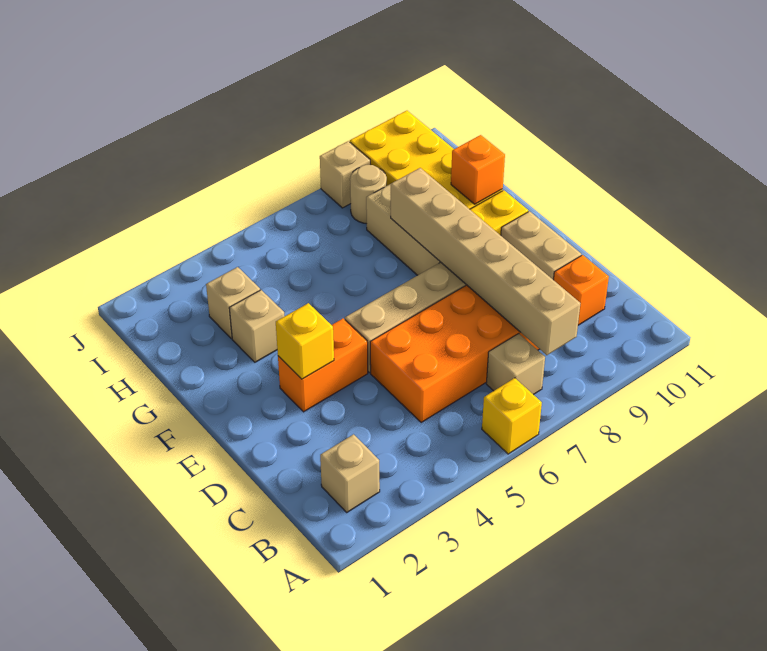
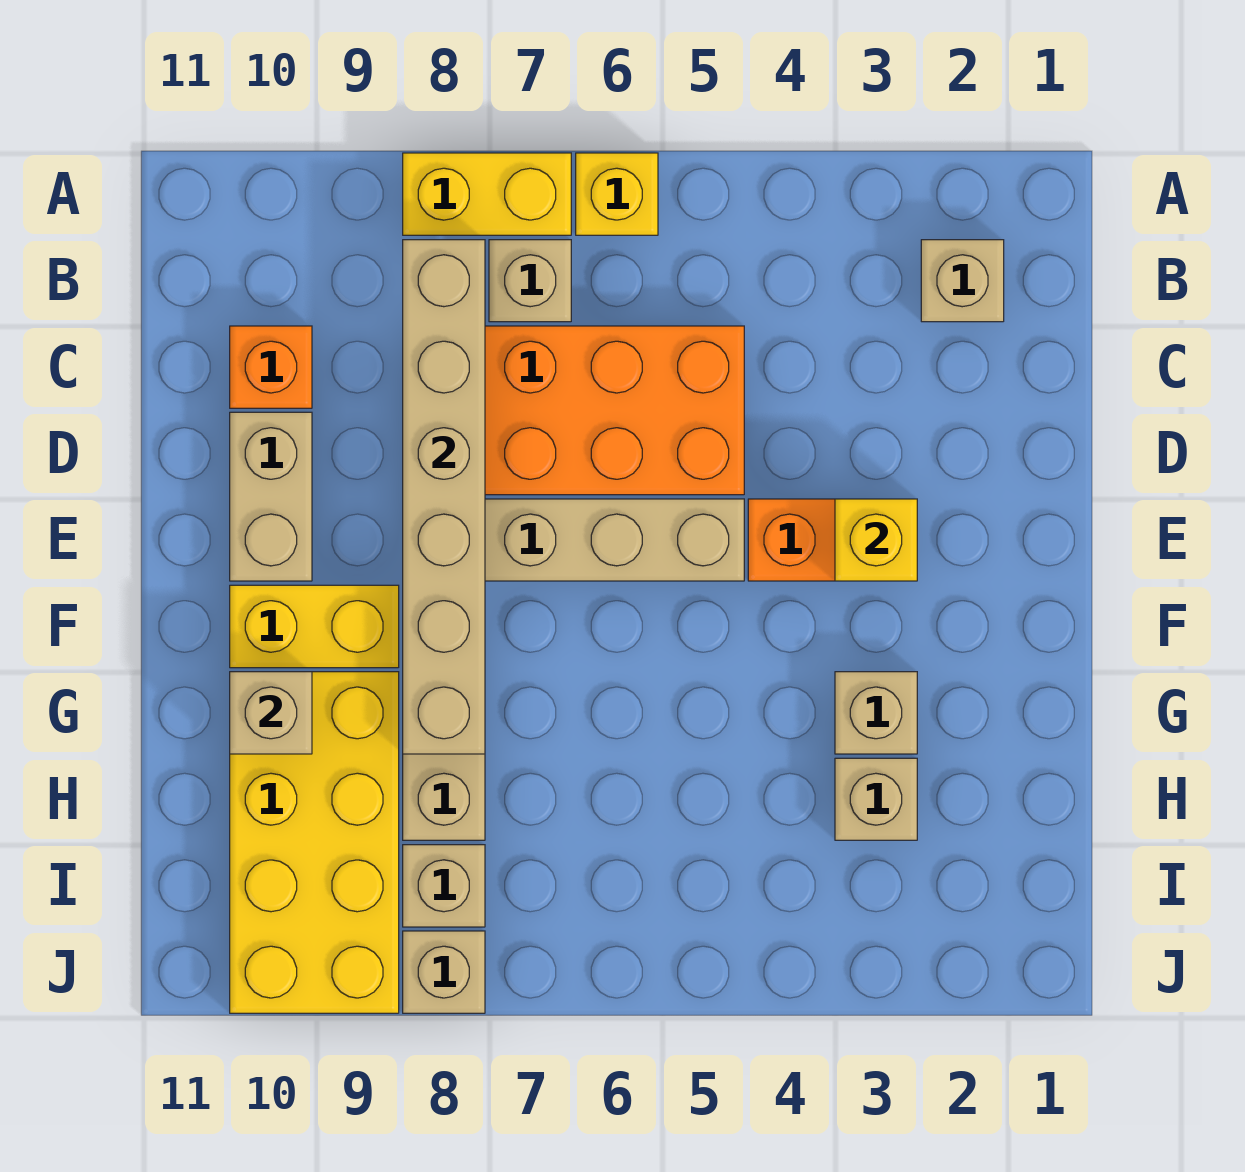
none -> yellow brick A7:A8 level 1
orange brick G10 level 2 -> tan brick G10 level 2
tan round brick I8 level 1 -> tan brick I8 level 1

